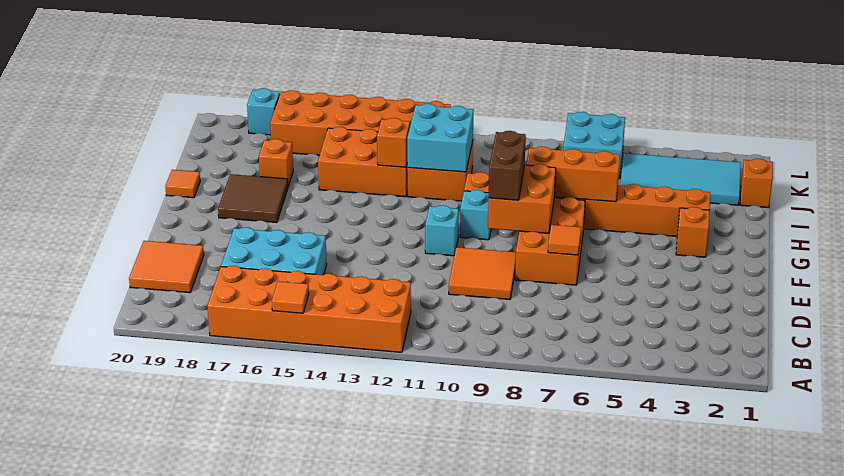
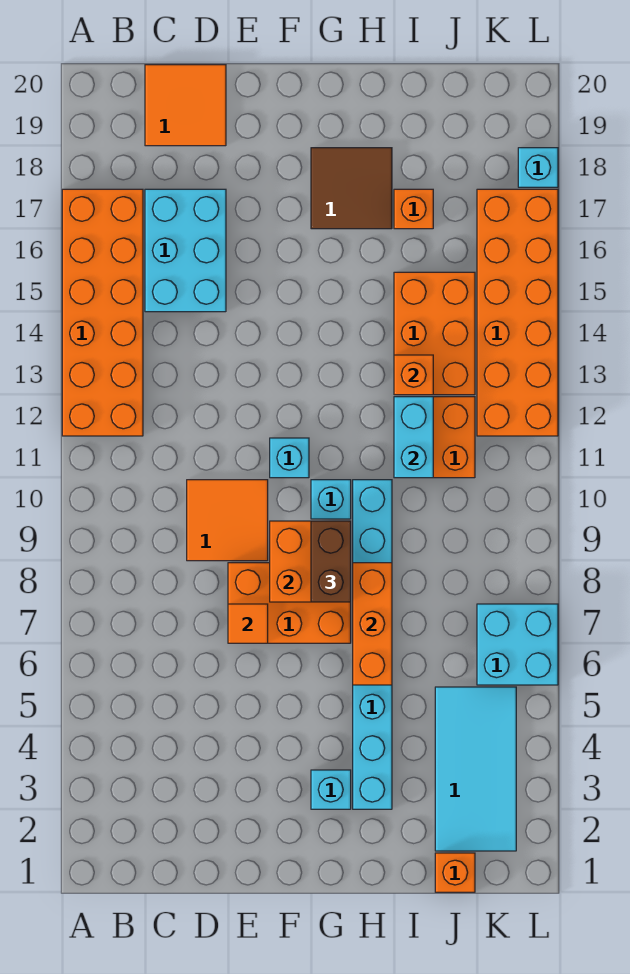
orange tile A15 level 2 -> none
brown brick F9:G9 level 3 -> brown brick G8:G9 level 3
orange brick G3 level 1 -> cyan brick G3 level 1
orange brick H3:H10 level 1 -> cyan brick H3:H10 level 1
orange tile H20 level 1 -> none
cyan brick I11:J12 level 2 -> cyan brick I11:I12 level 2

